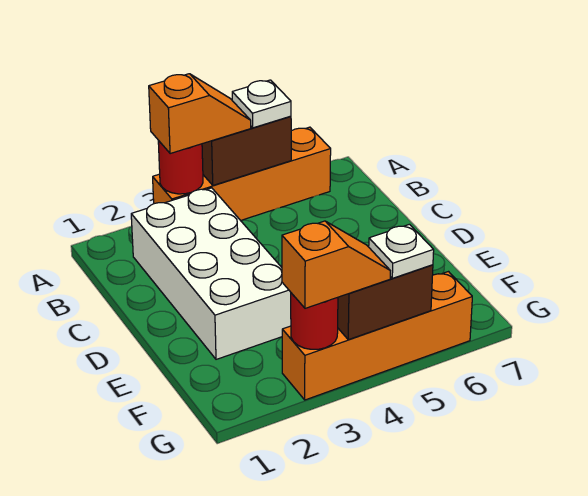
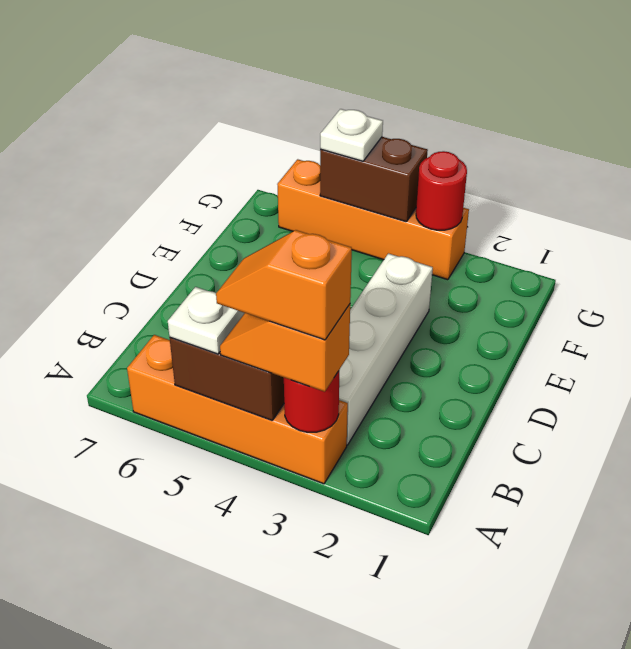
white brick B2:E3 level 1 -> white brick B3:E3 level 1
orange slope G3:G4 level 3 top 3 -> orange slope A3:A4 level 4 top 3

